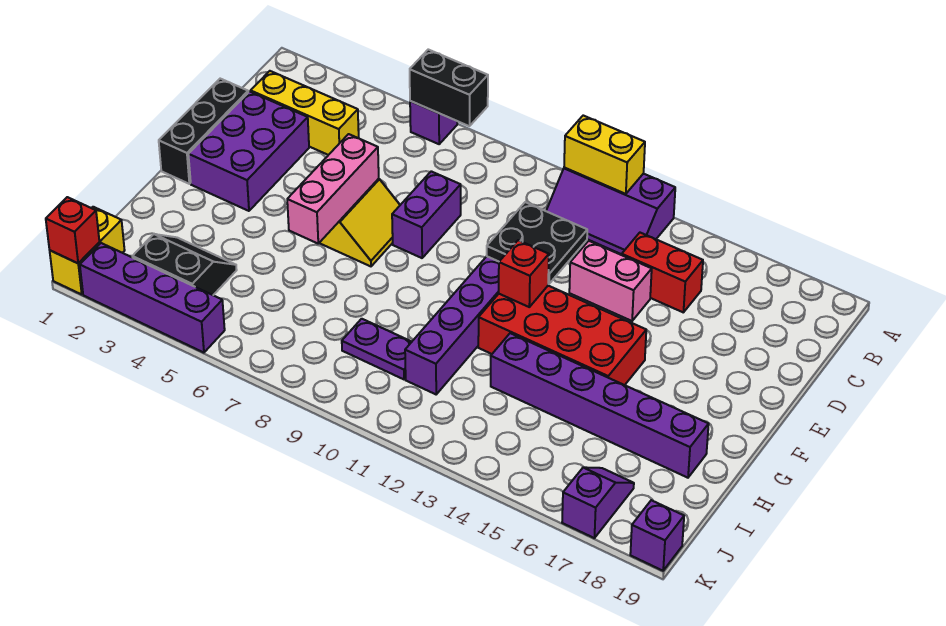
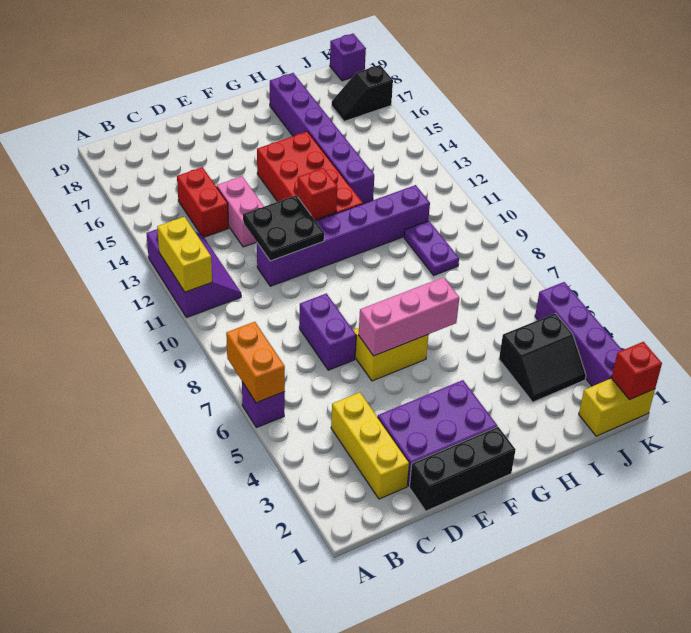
black brick A6:A7 level 2 -> orange brick A6:A7 level 2
purple brick D8:E8 level 1 -> purple brick D7:D8 level 1
black slope I3:J4 level 1 top J -> black slope I3:J4 level 1 top 4
purple slope J17:K17 level 1 top K -> black slope J17:K17 level 1 top K

